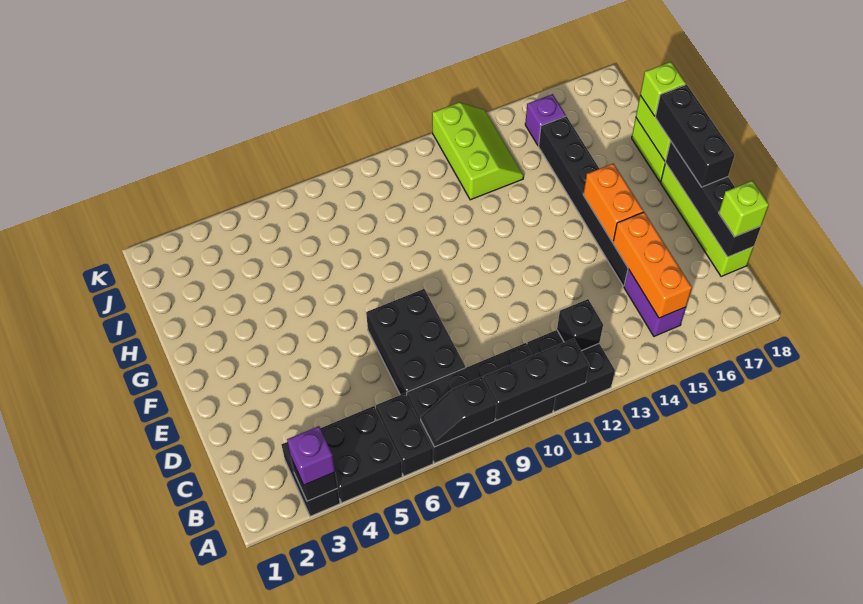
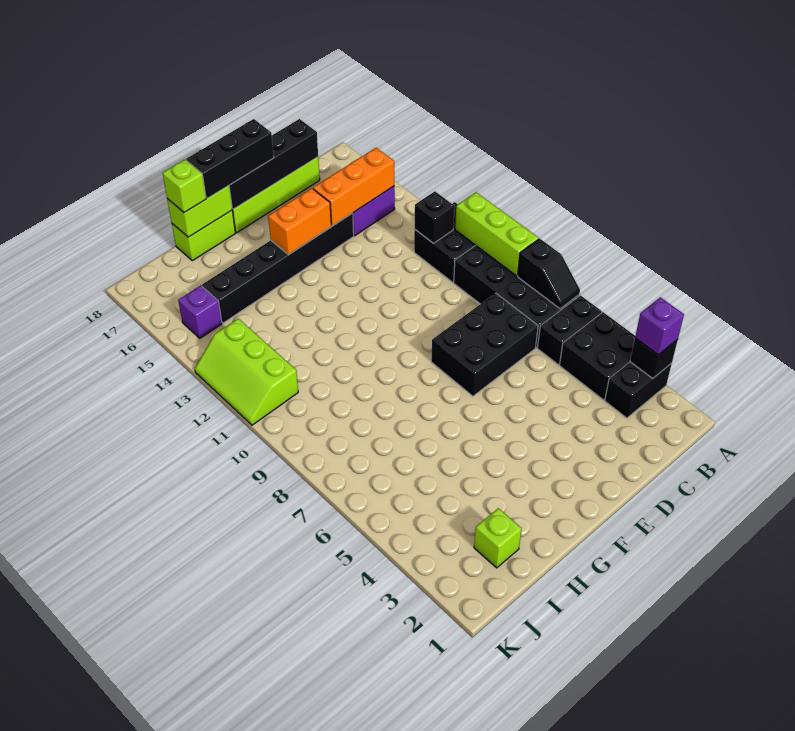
black brick A9:A11 level 2 -> lime brick A9:A11 level 2
lime brick C18 level 3 -> lime brick I2 level 1
lime slope I12:K13 level 1 top 12 -> lime slope J11:K13 level 1 top J

